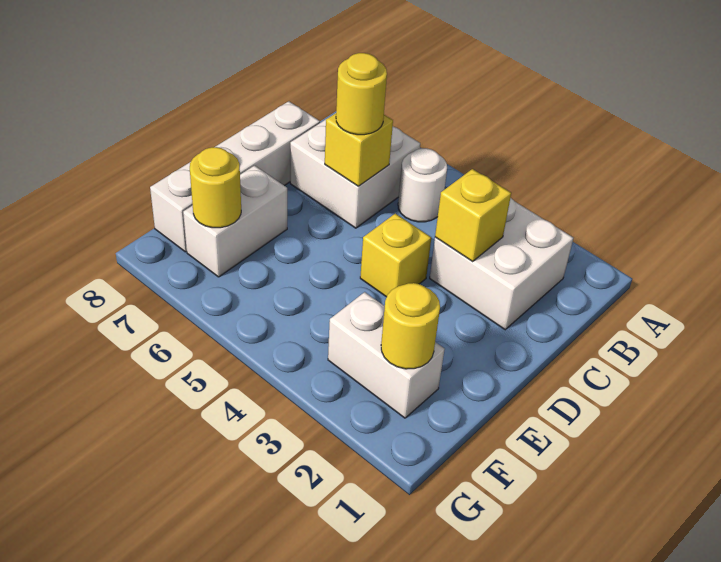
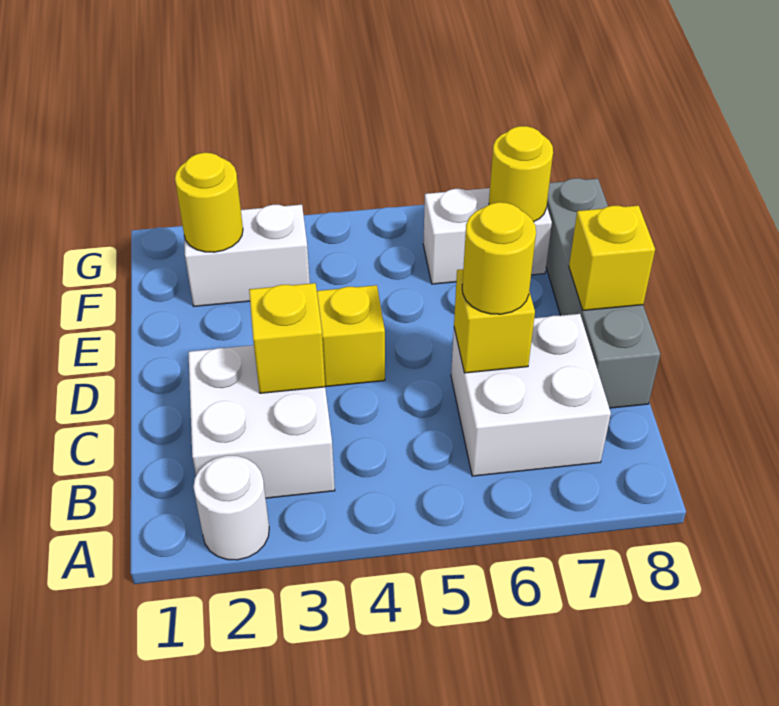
white round brick B5 level 1 -> white round brick A2 level 1
white brick C8:F8 level 1 -> grey brick C8:F8 level 1
none -> yellow brick D8 level 2
white brick E7:F7 level 1 -> white brick F6:F7 level 1

